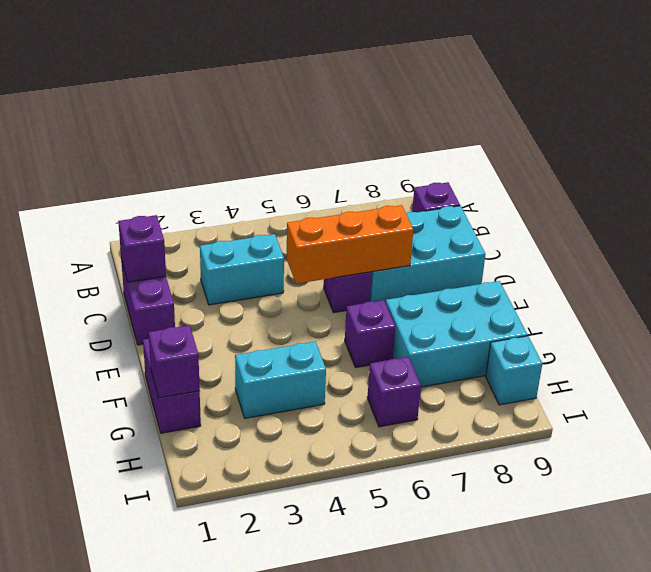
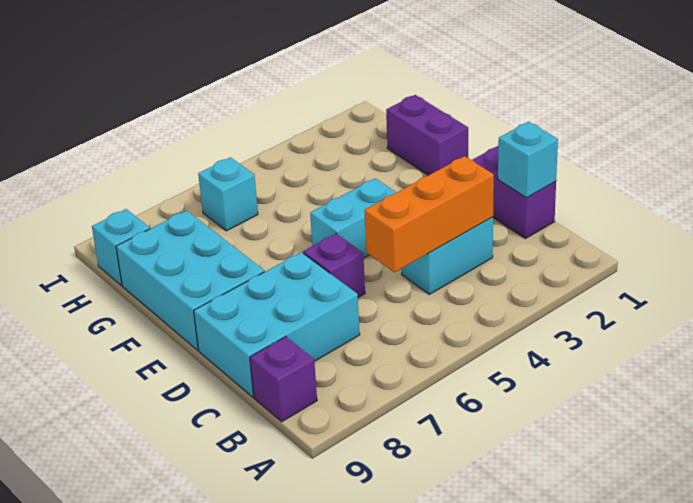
purple brick C1 level 2 -> cyan brick C1 level 2
orange brick D5:D7 level 2 -> orange brick C3:C5 level 2
purple brick F6 level 1 -> none
cyan brick F7:G9 level 1 -> cyan brick E8:G9 level 1
purple brick G1 level 2 -> none
cyan brick G3:G4 level 1 -> cyan brick E4:E5 level 1
purple brick H6 level 1 -> cyan brick H6 level 1

